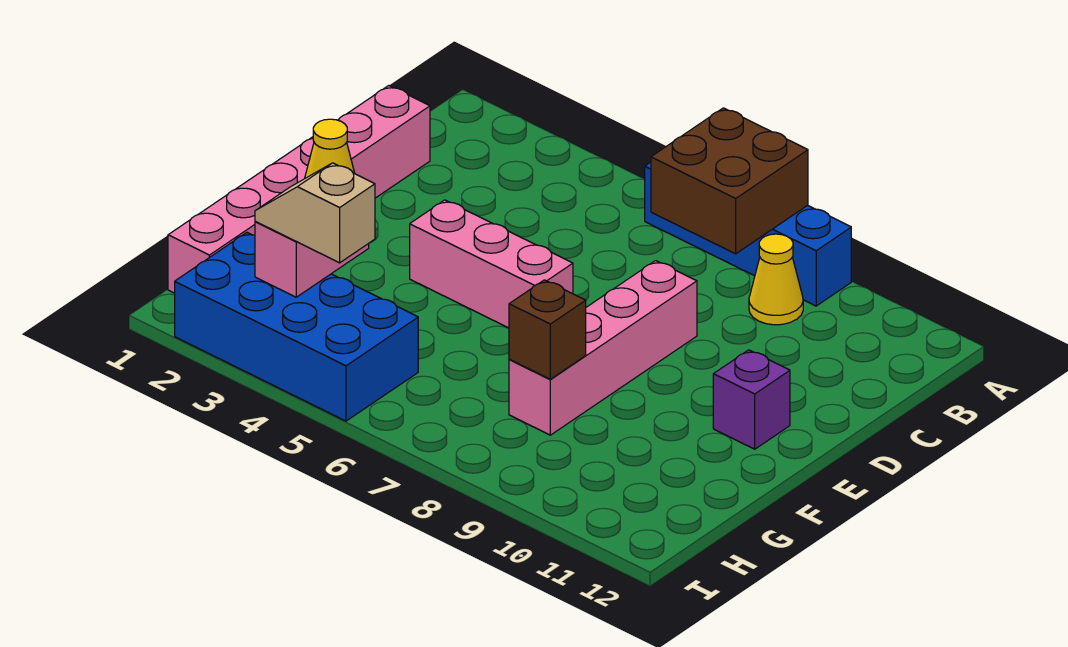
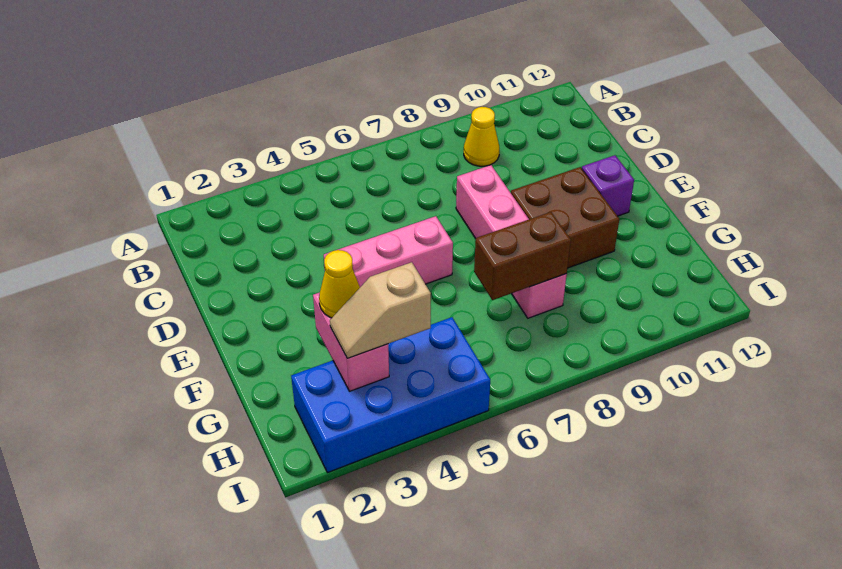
blue brick A6:A9 level 1 -> none
brown brick A7:B8 level 2 -> brown brick E9:F10 level 1
pink brick C1:H1 level 1 -> none
brown brick G8 level 2 -> brown brick G7:G8 level 2

